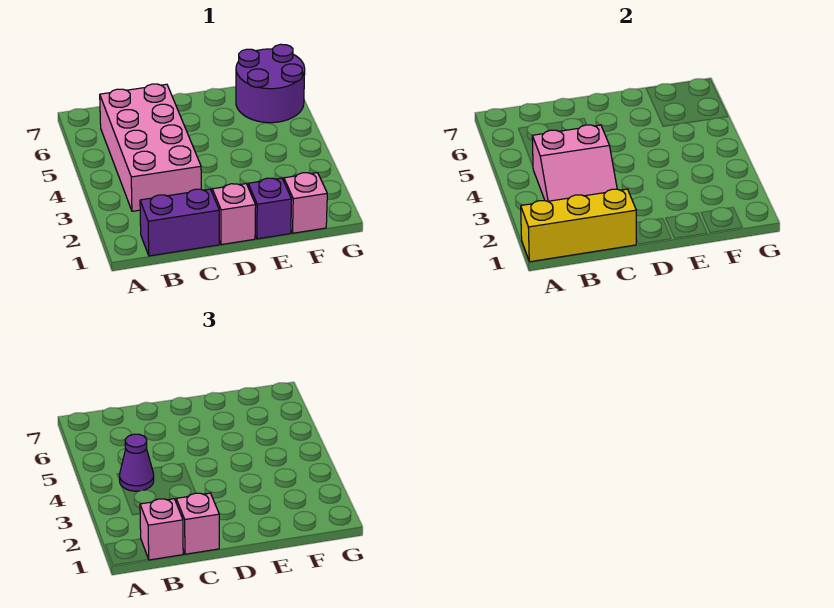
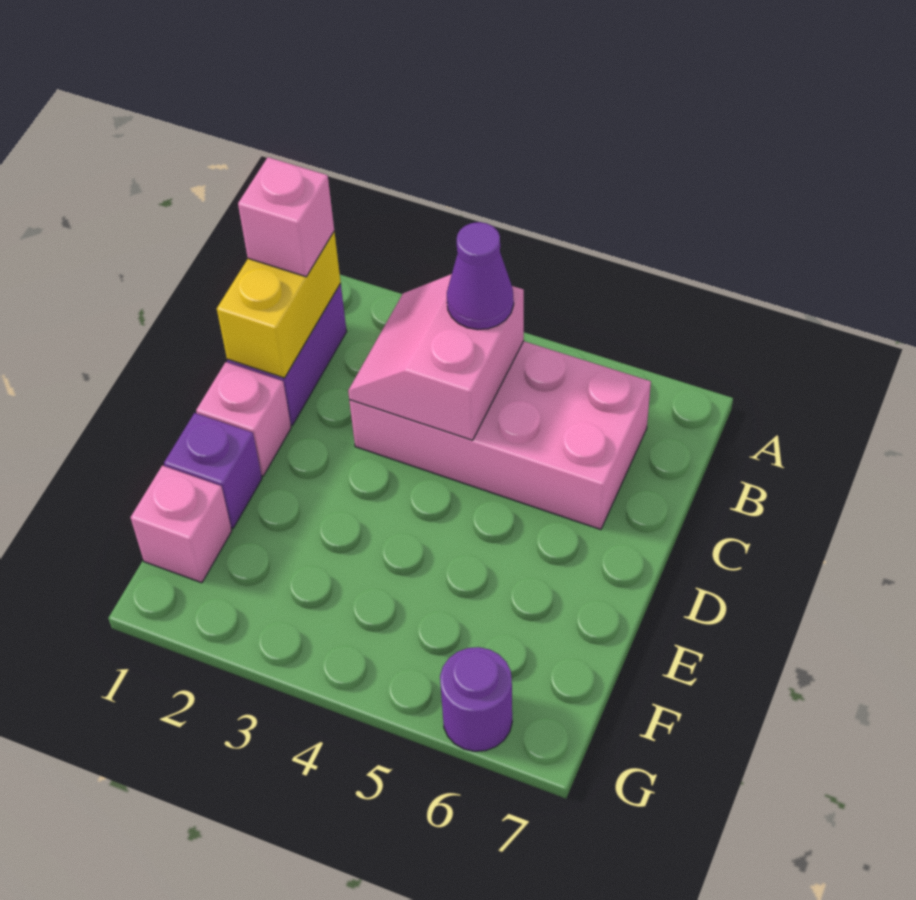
yellow brick A1:C1 level 2 -> yellow brick B1:C1 level 2
pink brick C1 level 3 -> none
purple round brick F6:G7 level 1 -> purple round brick G6 level 1

